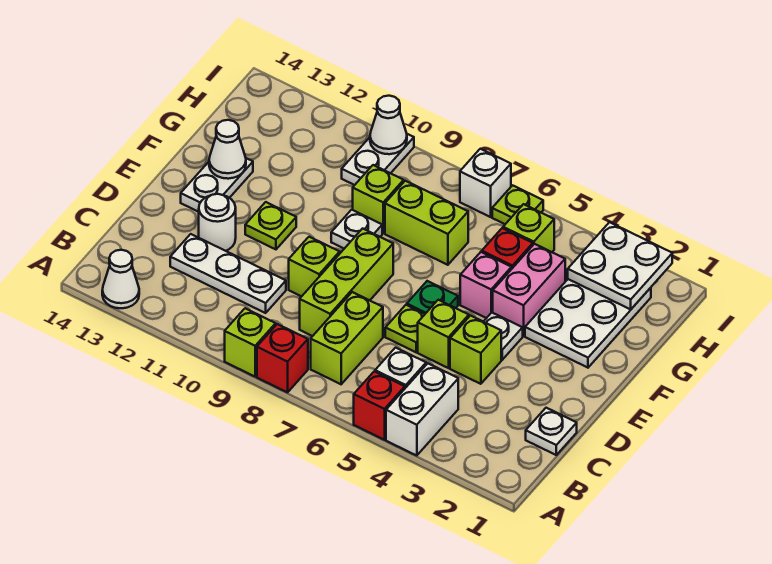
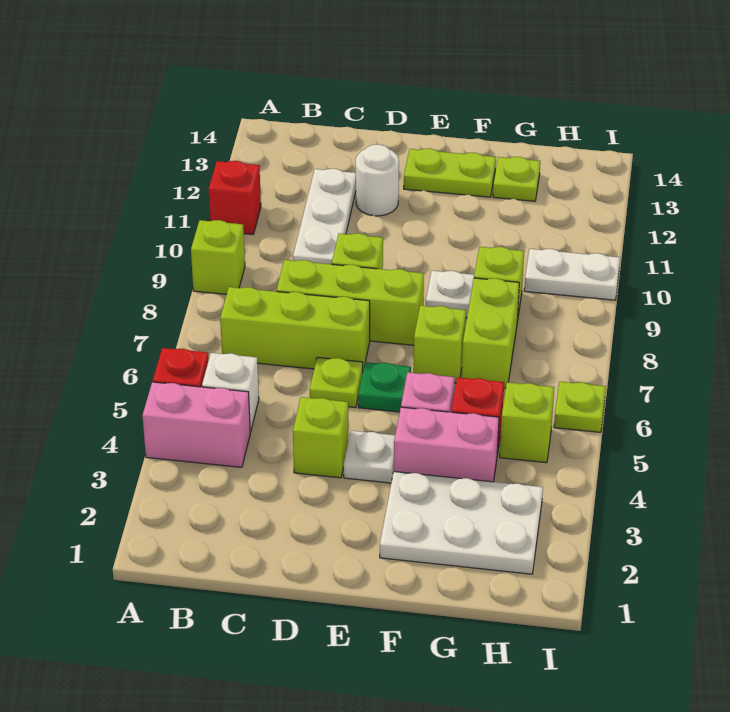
white brick A4:B4 level 1 -> pink brick A4:B4 level 1
red brick A8 level 1 -> red brick A11 level 1
white cone A13 level 1 -> none
lime brick B7:C7 level 1 -> lime brick B7:D7 level 1
white plate C1 level 1 -> none
lime brick D5 level 1 -> lime brick F7 level 1
lime plate E11 level 1 -> lime plate G13 level 1
white plate E13:F13 level 1 -> lime plate E13:F13 level 1
white cone F13 level 2 -> none
white plate H2:I3 level 2 -> none
white brick I7 level 1 -> none
white cone I10 level 2 -> none

